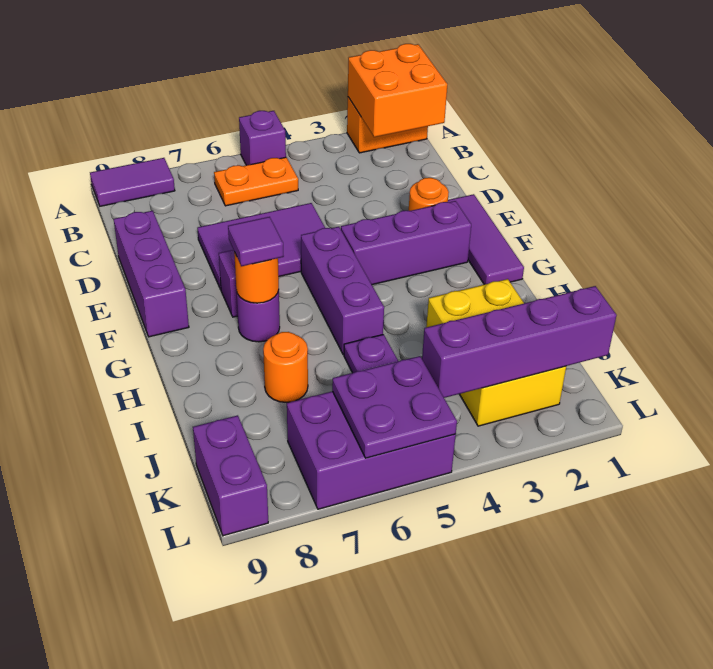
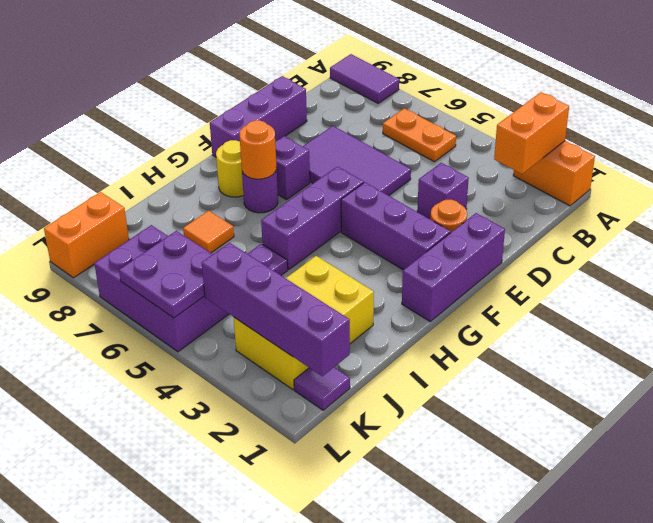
orange brick A1:B2 level 2 -> orange brick A2:B2 level 2
purple brick A5 level 1 -> purple brick D3 level 1
purple tile E1:G1 level 1 -> purple brick E1:G1 level 1
purple tile G7 level 3 -> purple tile K1 level 1
none -> yellow round brick G8 level 1
orange round brick I7 level 1 -> orange tile I7 level 1
purple brick K9:L9 level 1 -> orange brick K9:L9 level 1

